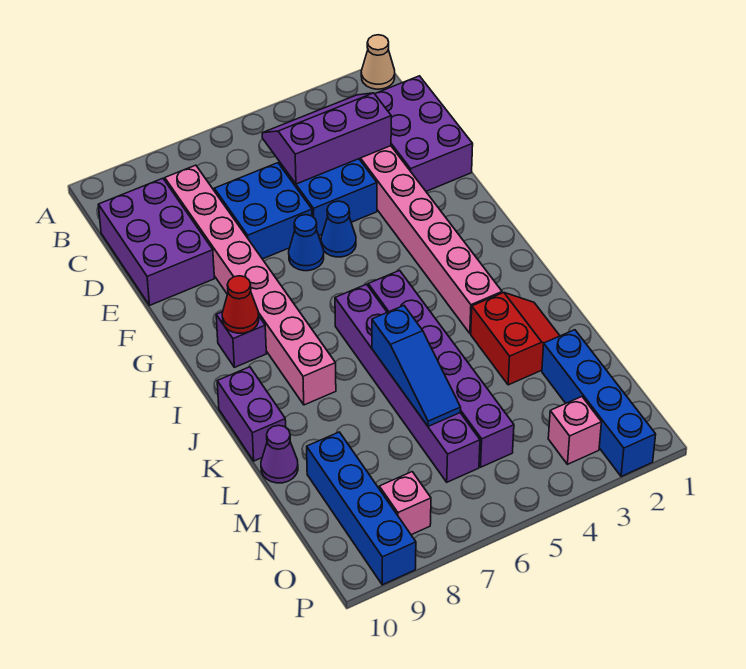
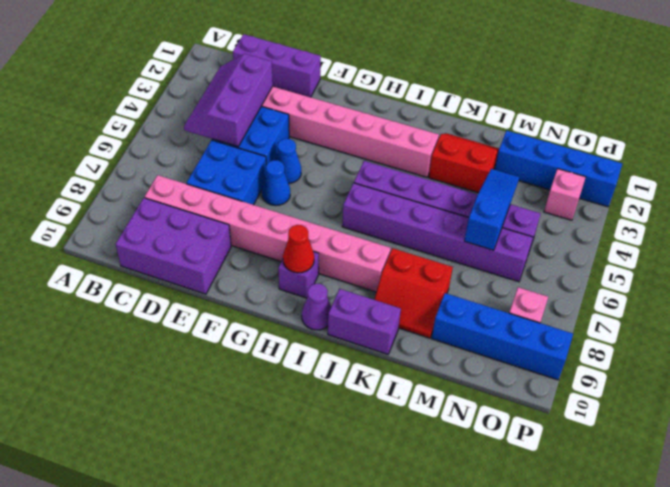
tan cone A1 level 1 -> none
purple brick C1:E2 level 1 -> purple brick C1:E1 level 1
blue slope K6:M6 level 2 top K -> blue slope M4:M6 level 2 top 6
none -> red slope K8:L9 level 1 top 8
purple cone L10 level 1 -> purple cone I10 level 1

